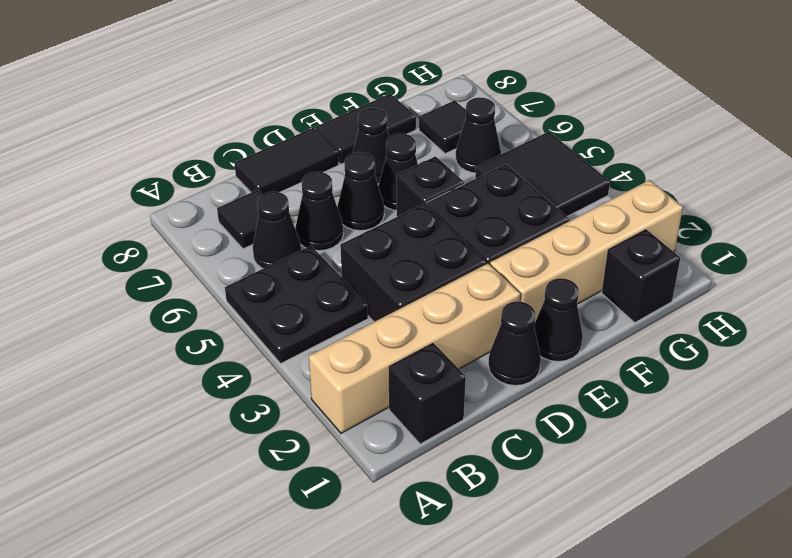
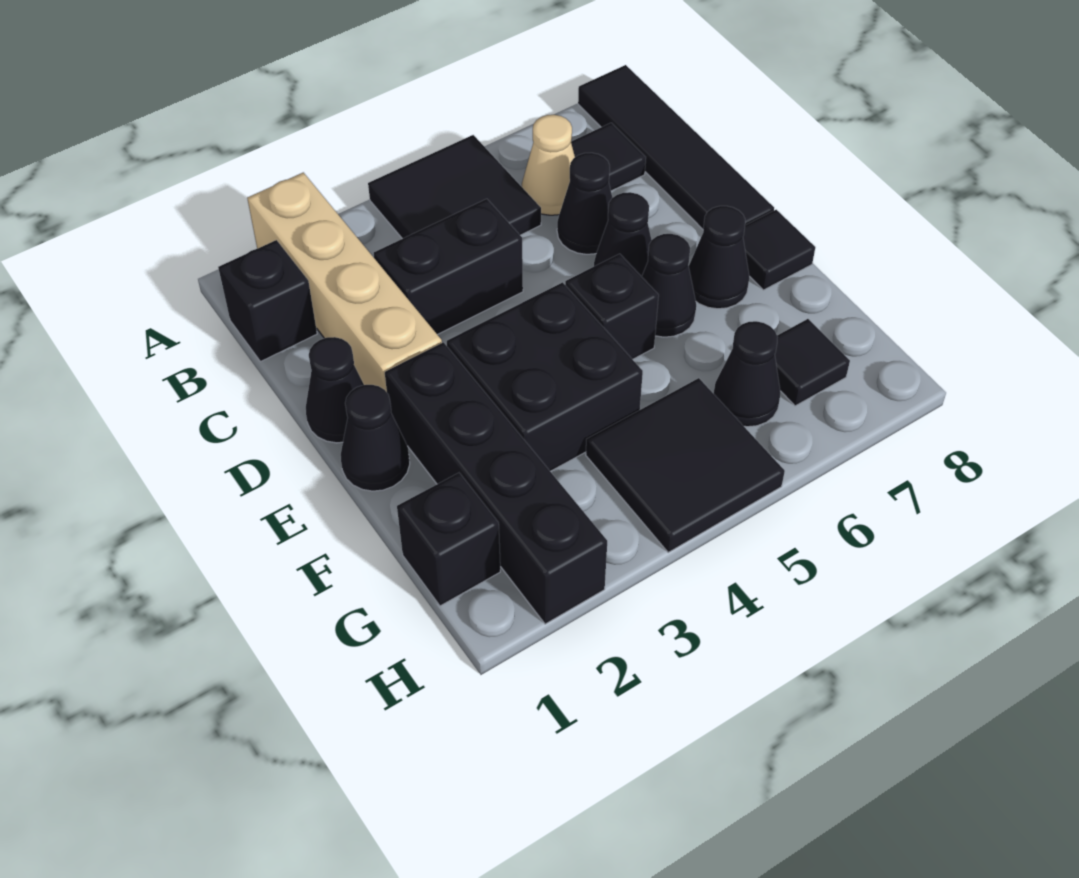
black plate A4:B5 level 1 -> black tile A4:B5 level 1
black cone B6 level 1 -> tan cone B6 level 1
black brick C3:D4 level 1 -> black brick C3:C4 level 1
black tile C8:D8 level 1 -> black tile A8:D8 level 1
tan brick E2:H2 level 1 -> black brick E2:H2 level 1
black tile E8:F8 level 1 -> black tile E8 level 1

